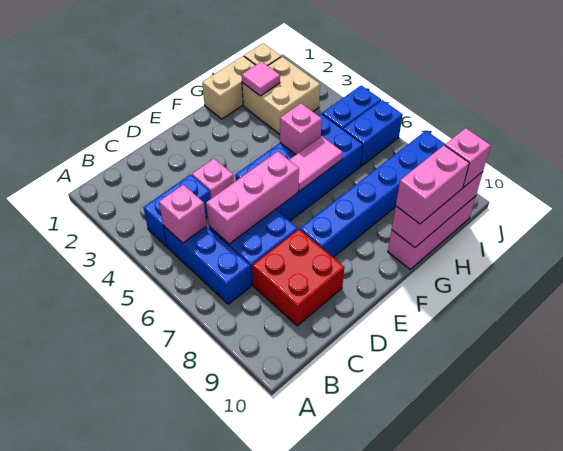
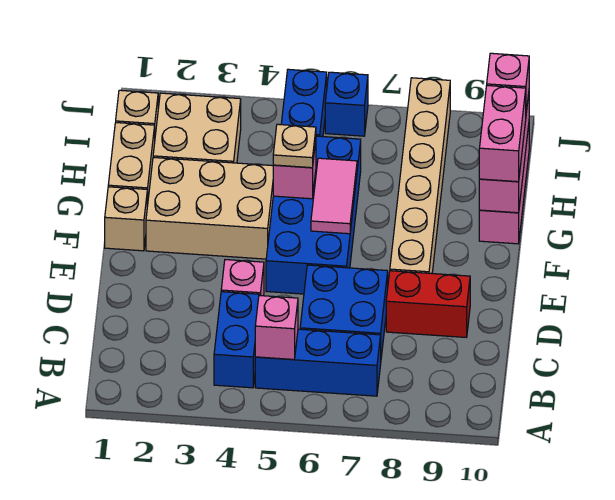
pink brick C6:E6 level 2 -> none
red brick C8:D9 level 1 -> red brick D8:D9 level 1
blue brick E8:J8 level 1 -> tan brick E8:J8 level 1
none -> tan brick F1 level 1
none -> tan brick F2:G4 level 1
none -> tan plate G5 level 3
pink tile H2 level 2 -> none
blue brick I6:J6 level 1 -> blue brick J6 level 1

